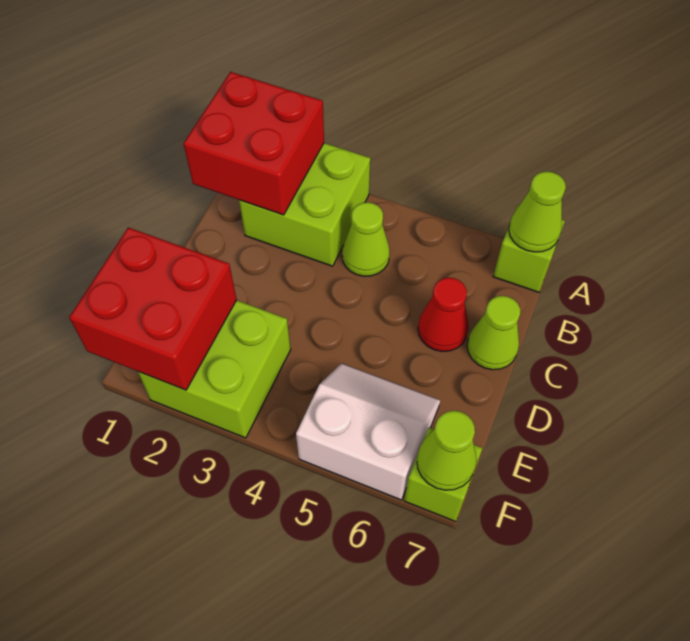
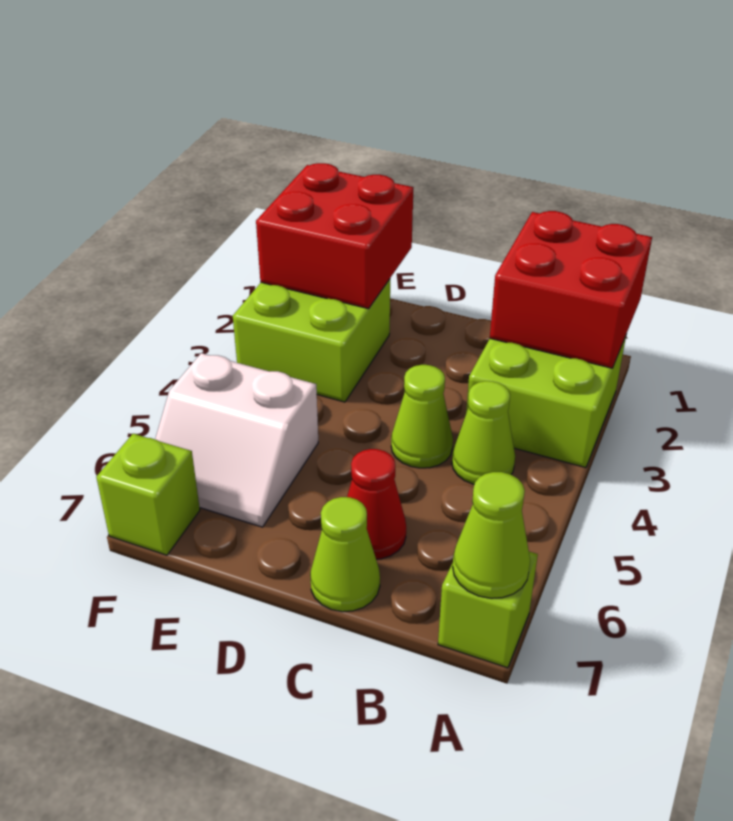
white slope E5:F6 level 1 top F -> white slope E5:F6 level 1 top 5
lime cone F7 level 2 -> lime cone C4 level 1

